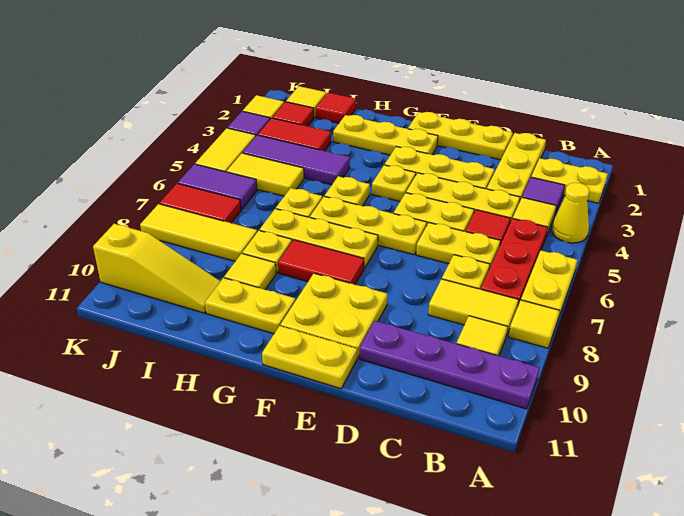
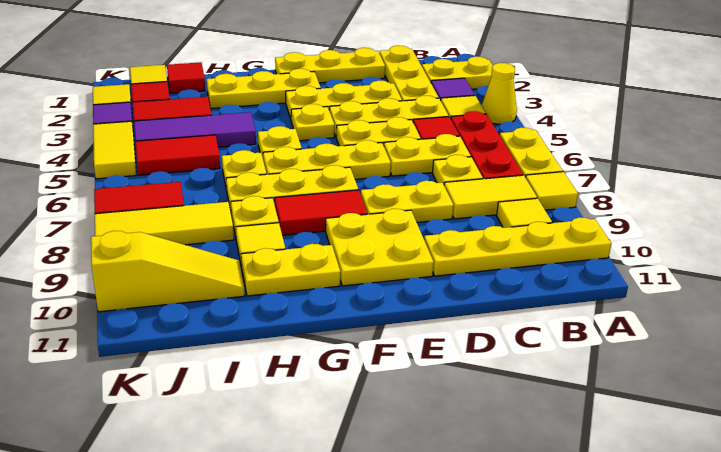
purple plate A10:D10 level 1 -> yellow plate A10:D10 level 1
yellow plate E11:F11 level 1 -> yellow plate D8:E8 level 1
yellow tile I5:J5 level 1 -> red tile I5:J5 level 1
purple tile J6:K6 level 1 -> none

